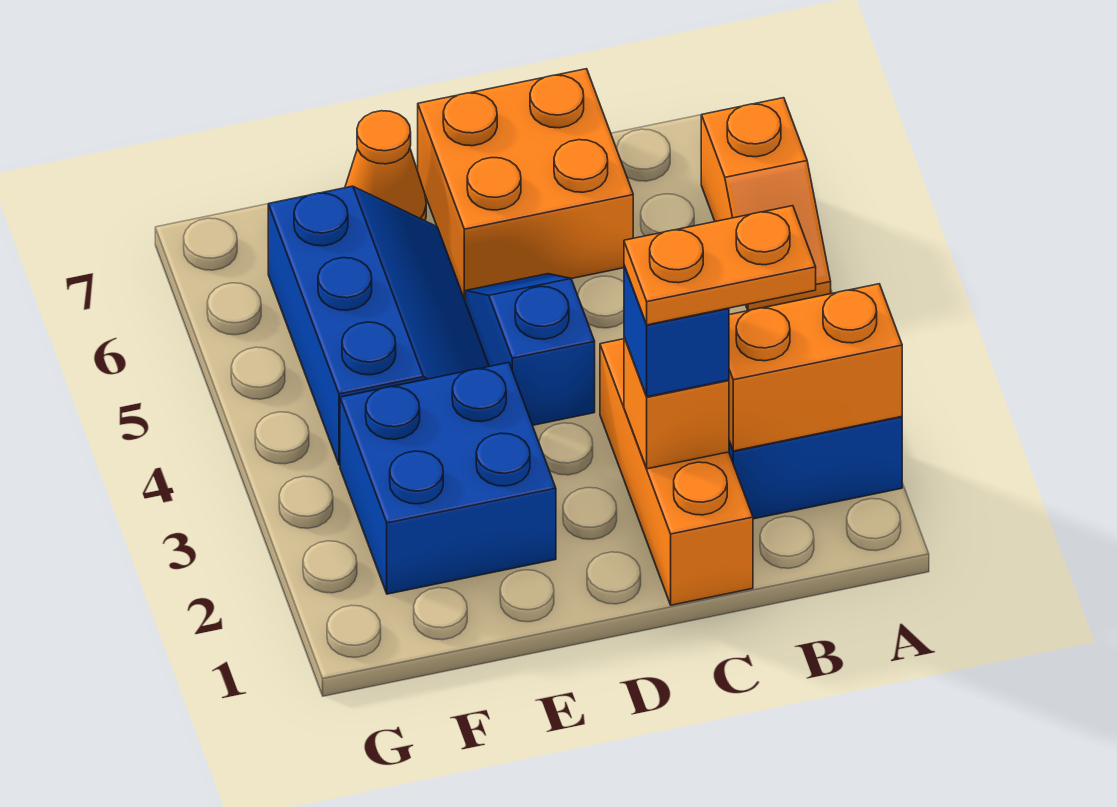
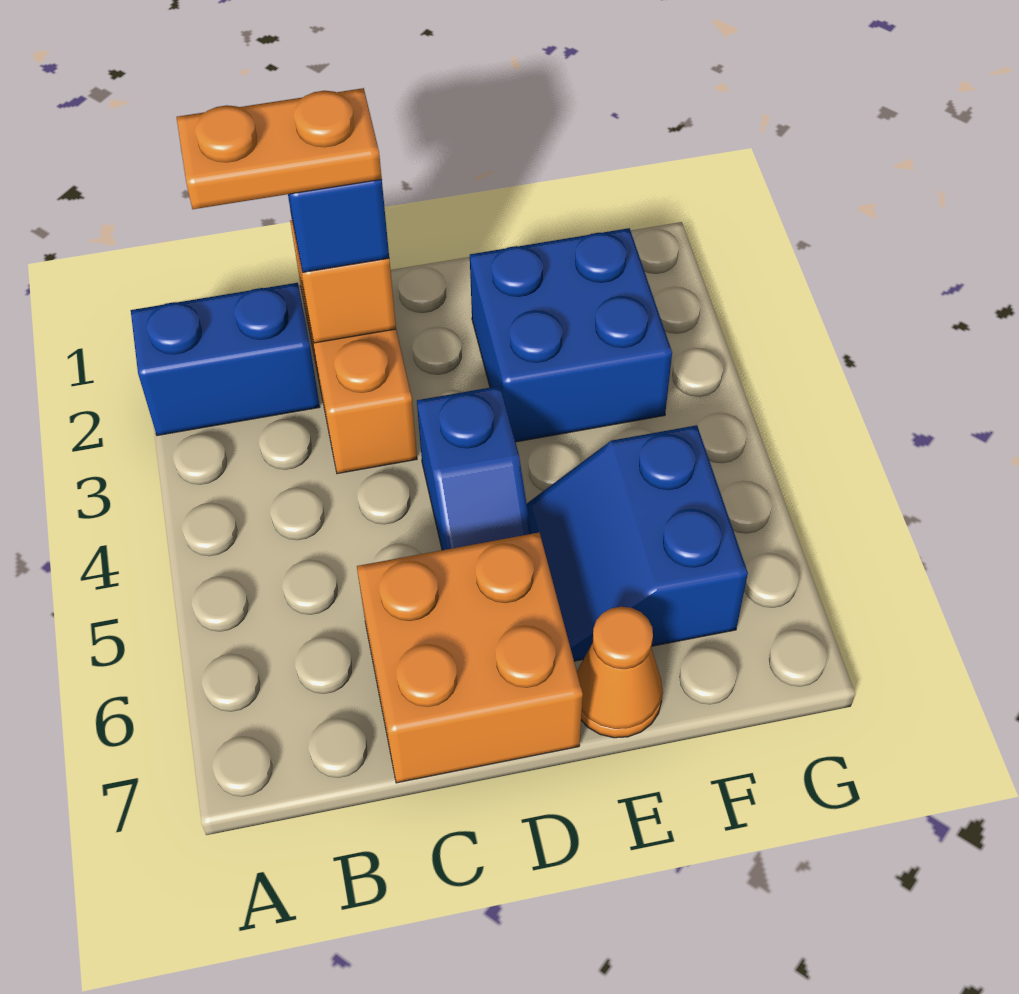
orange brick A2:B2 level 2 -> none
orange slope A5:A6 level 1 top 6 -> none
blue slope E4:F6 level 1 top F -> blue slope E5:F6 level 1 top F

